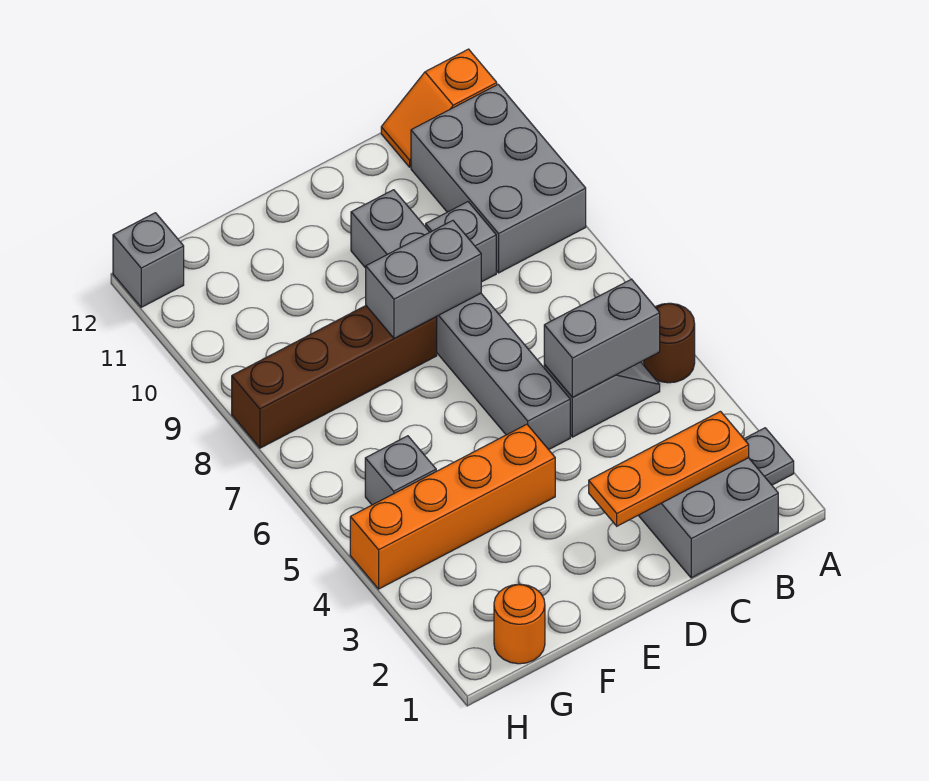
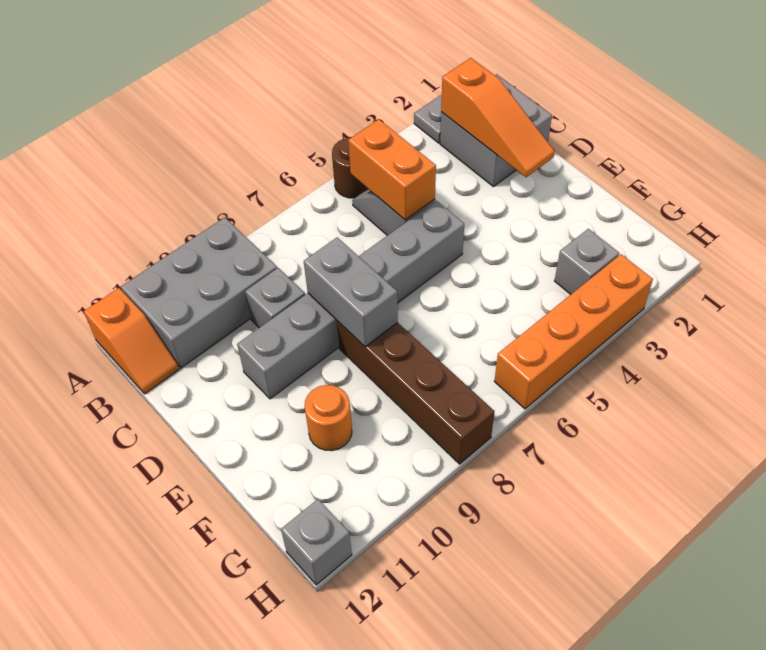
orange plate B2:D2 level 2 -> orange slope B2:D2 level 2 top B
grey brick B5:C5 level 2 -> orange brick B5:C5 level 2
orange brick E4:H4 level 1 -> orange brick H3:H6 level 1
orange round brick G1 level 1 -> orange round brick F10 level 1
grey brick G5 level 1 -> grey brick G3 level 1

